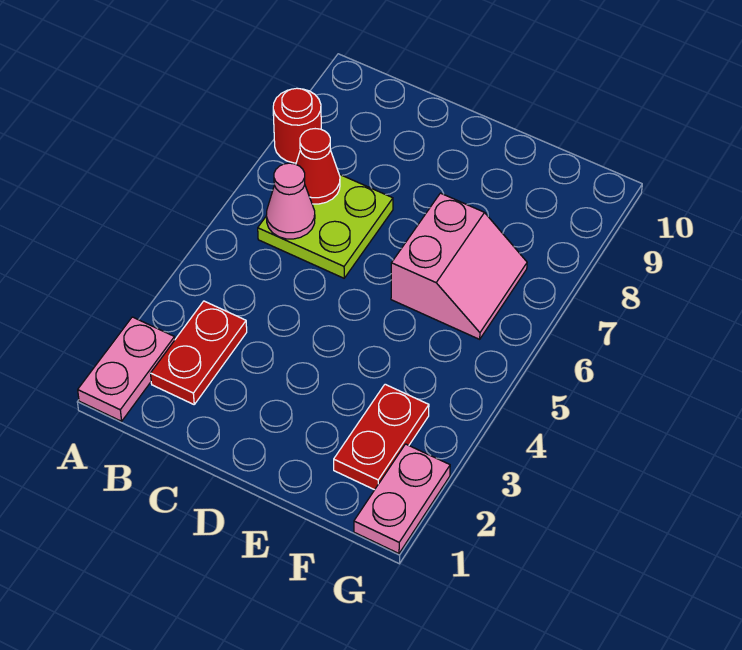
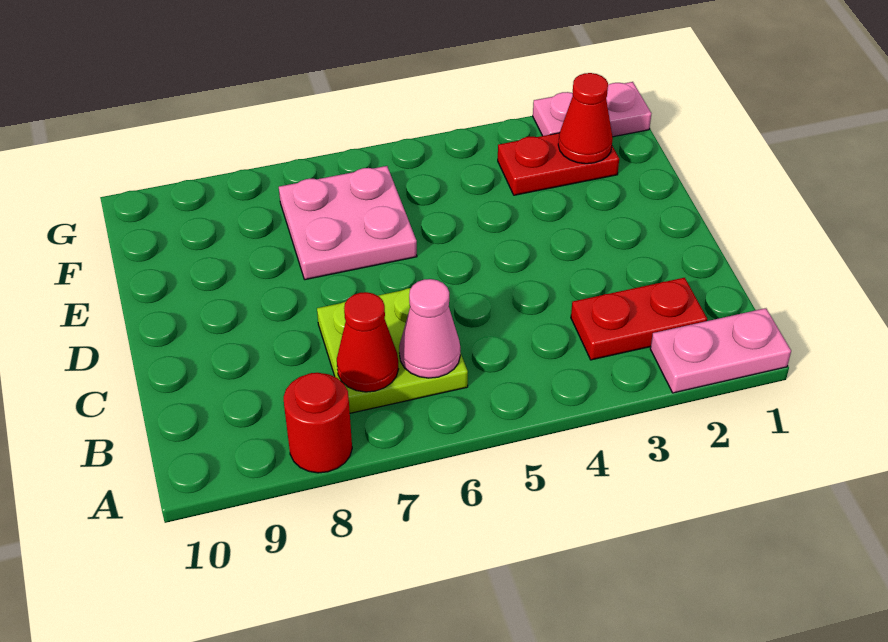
pink slope E6:F7 level 1 top E -> pink plate E6:F7 level 1
none -> red cone F2 level 2

